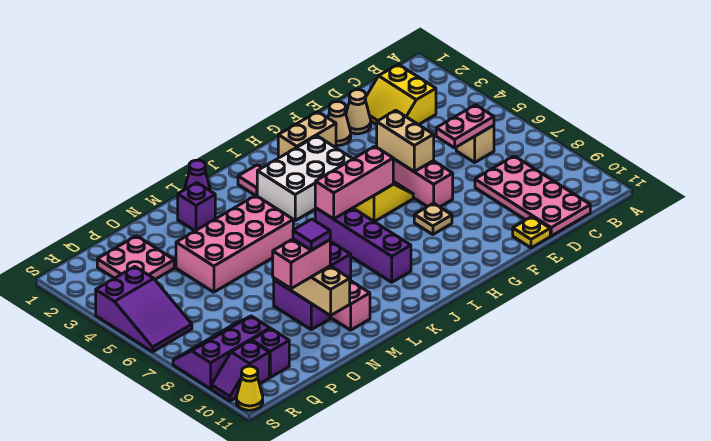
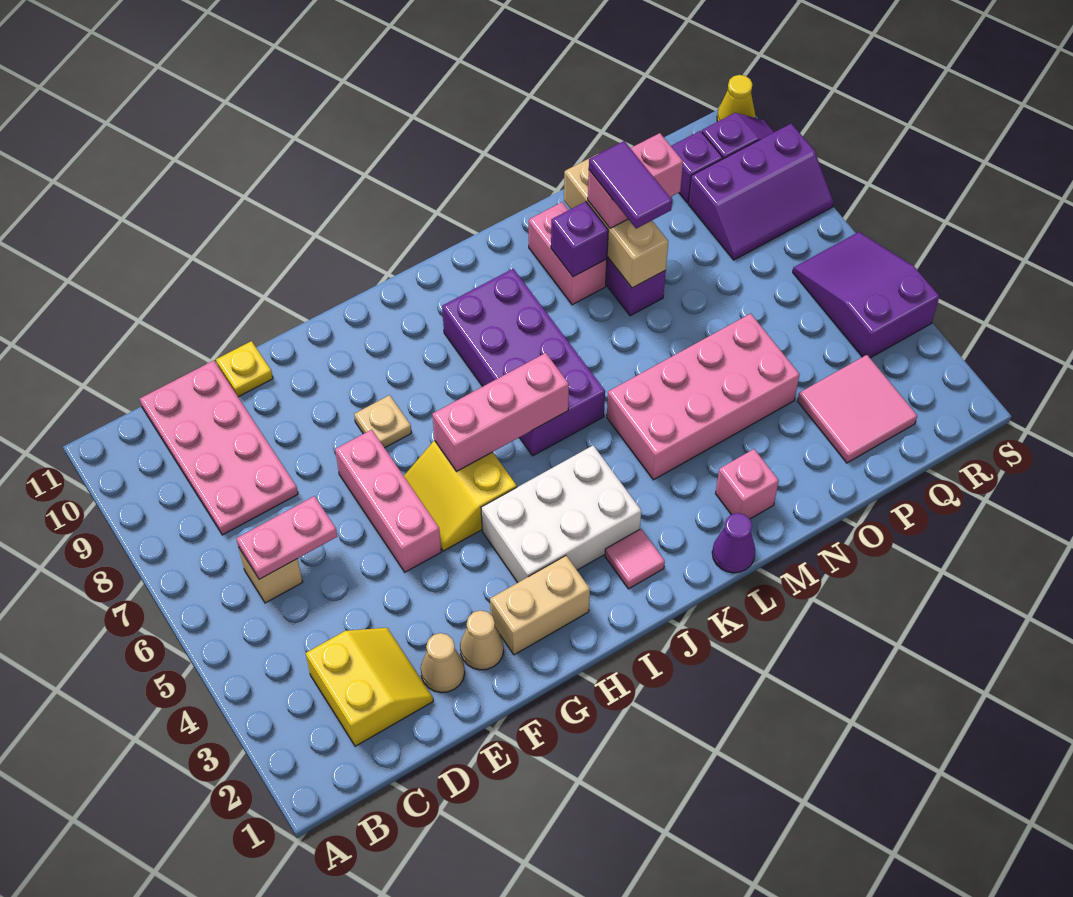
tan brick F5:F6 level 2 -> none
purple brick J6:J9 level 1 -> purple brick J6:K9 level 1
purple brick M2 level 1 -> pink brick M2 level 1
purple tile N9 level 4 -> purple tile N8:N9 level 4
pink plate P2:Q3 level 1 -> pink tile P2:Q3 level 1

